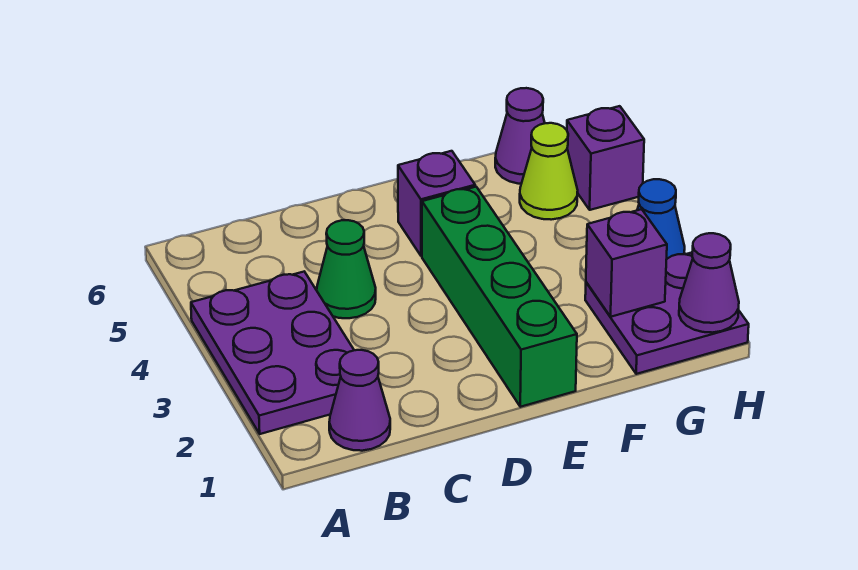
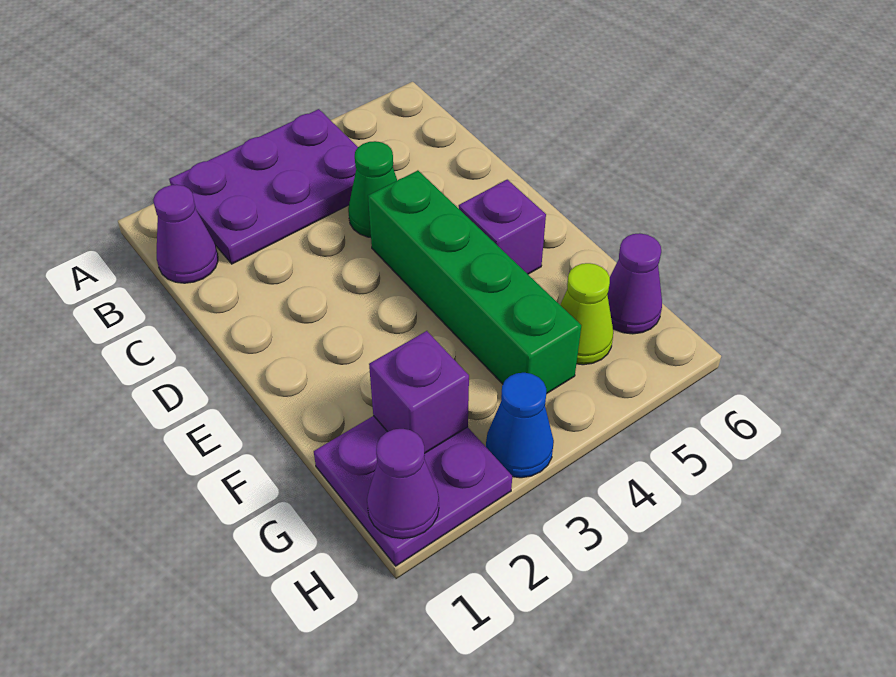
green brick E1:E4 level 1 -> green brick D4:G4 level 1
purple brick H5 level 1 -> none

